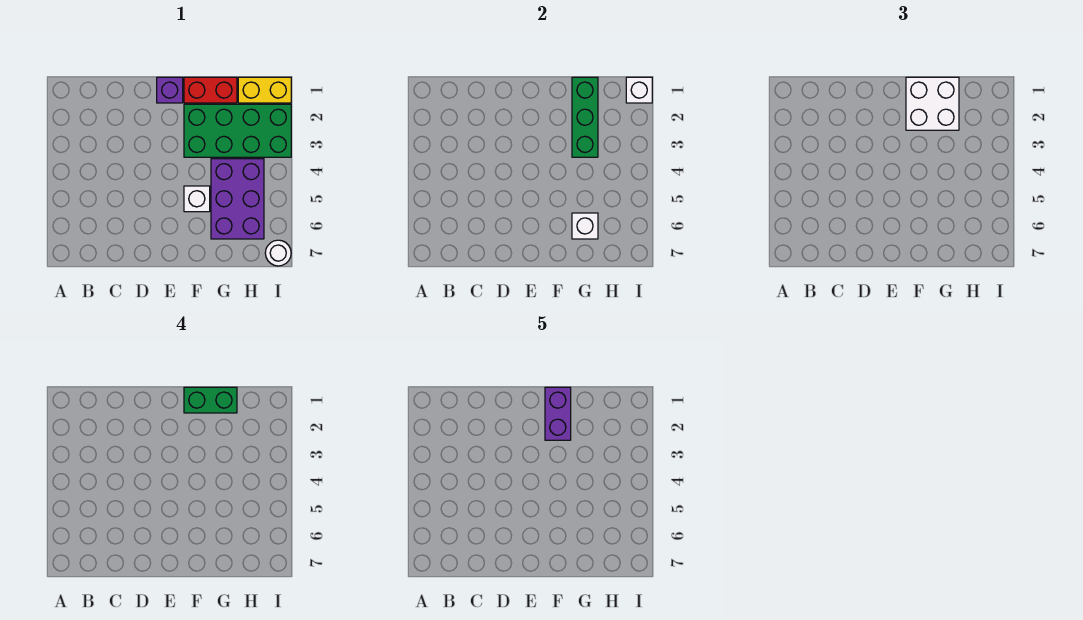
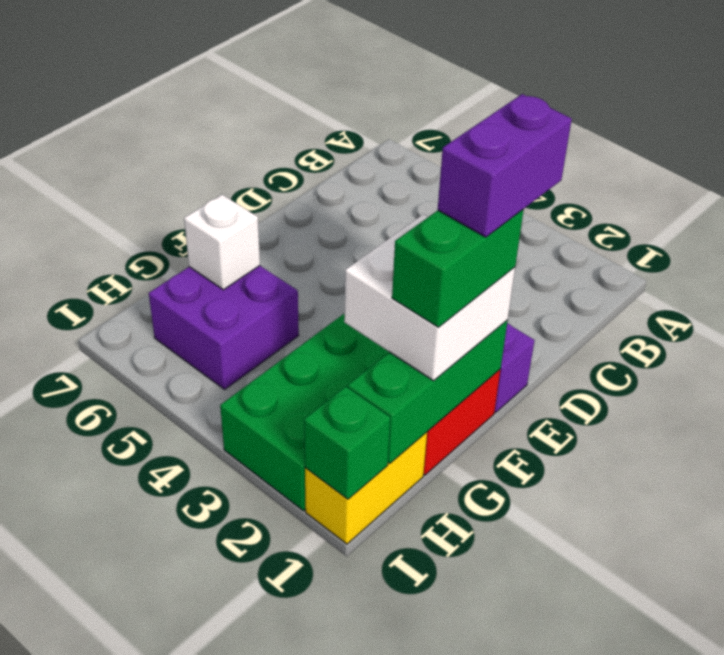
purple brick F1:F2 level 5 -> purple brick E1:F1 level 5
white brick F5 level 1 -> none
green brick G1:G3 level 2 -> green brick F1:H1 level 2
purple brick G4:H6 level 1 -> purple brick G5:H6 level 1
white brick I1 level 2 -> green brick I1 level 2
white round brick I7 level 1 -> none

